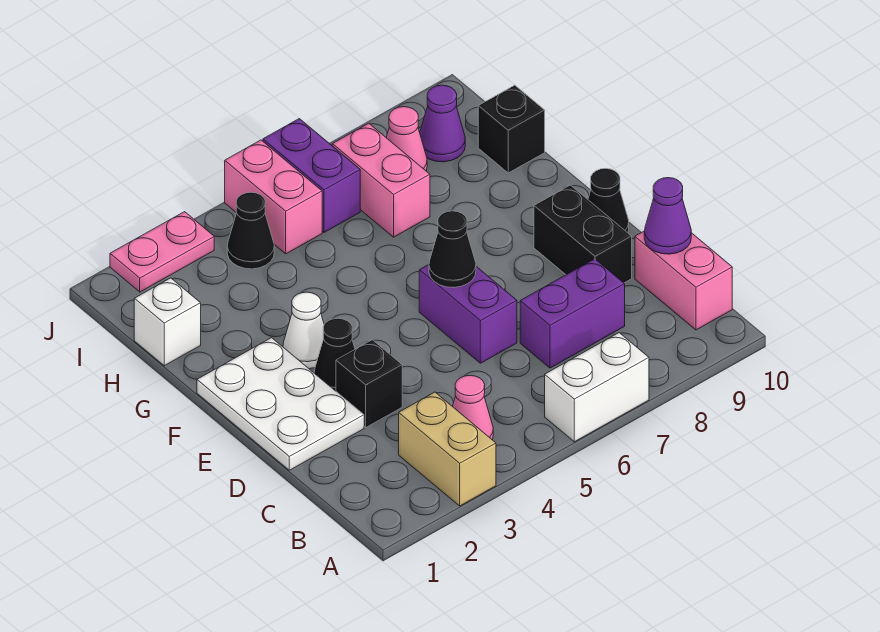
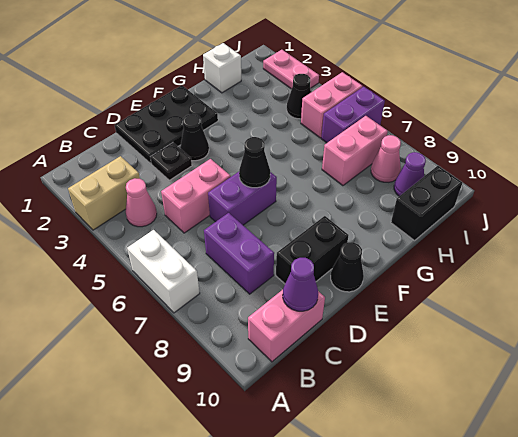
none -> pink brick C5:D5 level 1
white plate D1:F2 level 1 -> black plate D1:F2 level 1
black brick D3 level 1 -> black plate D3 level 1
white cone F3 level 1 -> none
black brick H10 level 1 -> black brick H10:I10 level 1

